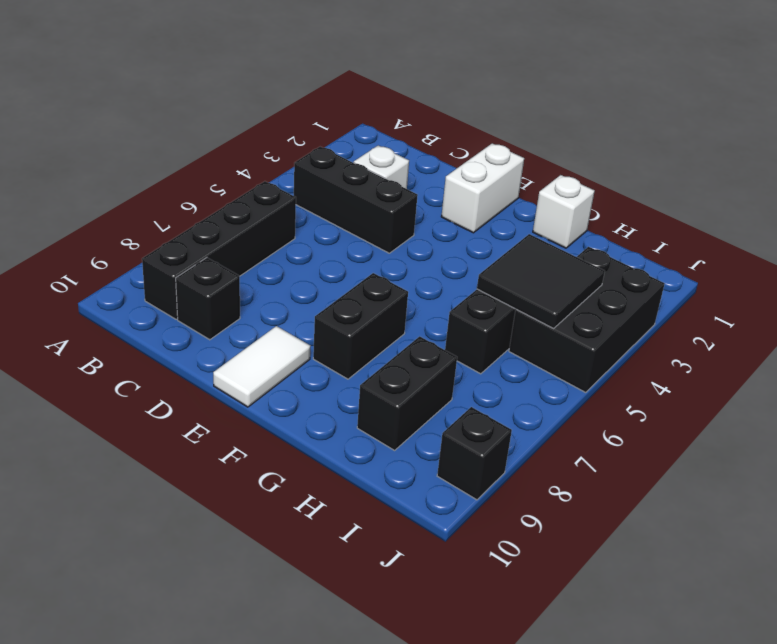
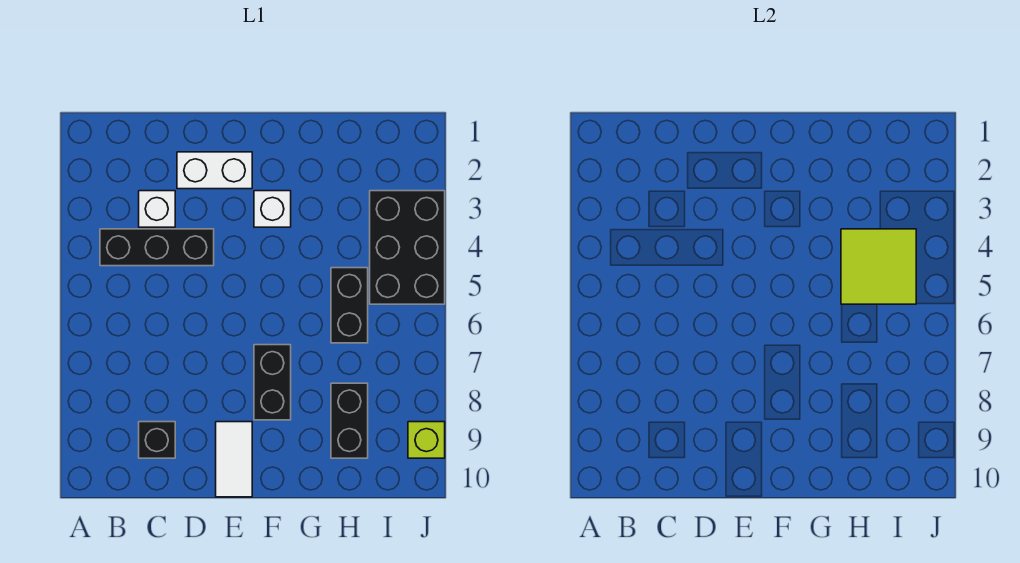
black brick B6:B9 level 1 -> none
white brick E1:E2 level 1 -> white brick D2:E2 level 1
white brick G1 level 1 -> white brick F3 level 1
black tile H4:I5 level 2 -> lime tile H4:I5 level 2
black brick J9 level 1 -> lime brick J9 level 1

